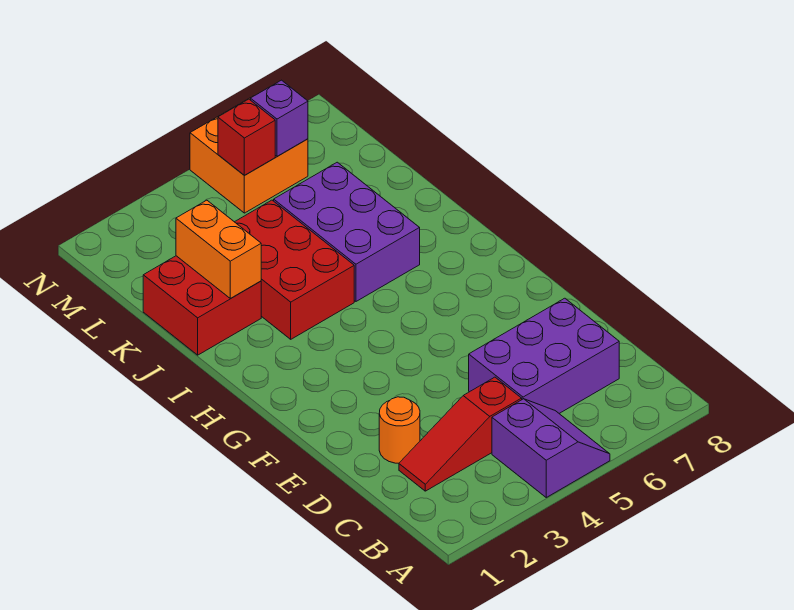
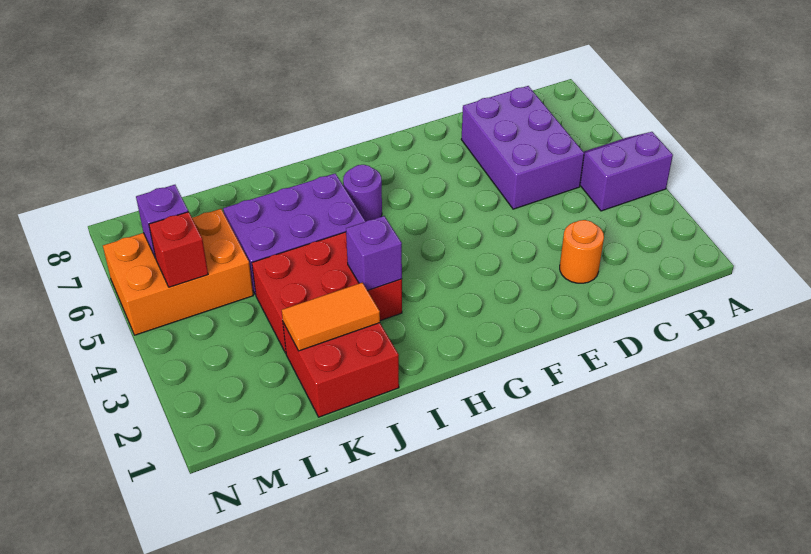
red slope C2:C4 level 1 top 4 -> none
none -> purple round brick H6 level 1
none -> purple brick I3 level 2
orange brick J2:K2 level 2 -> orange tile J2:K2 level 2
orange brick M5:N6 level 1 -> orange brick L5:N6 level 1

